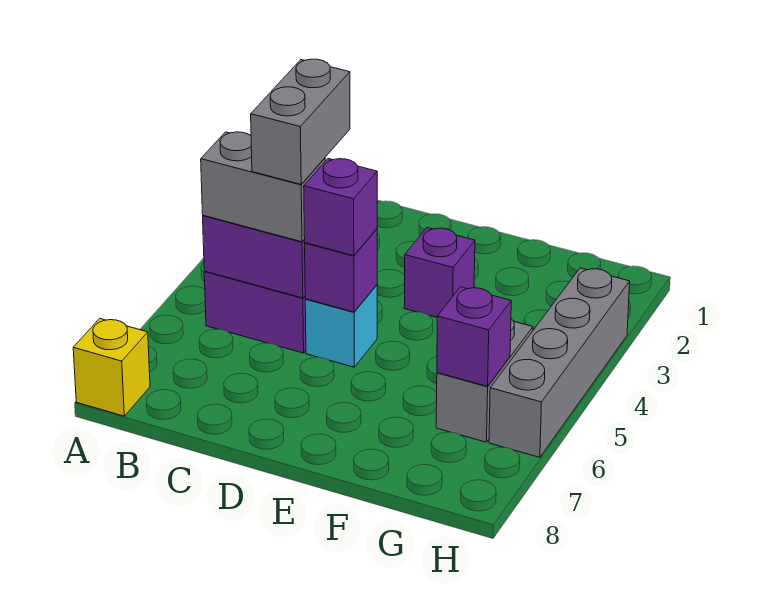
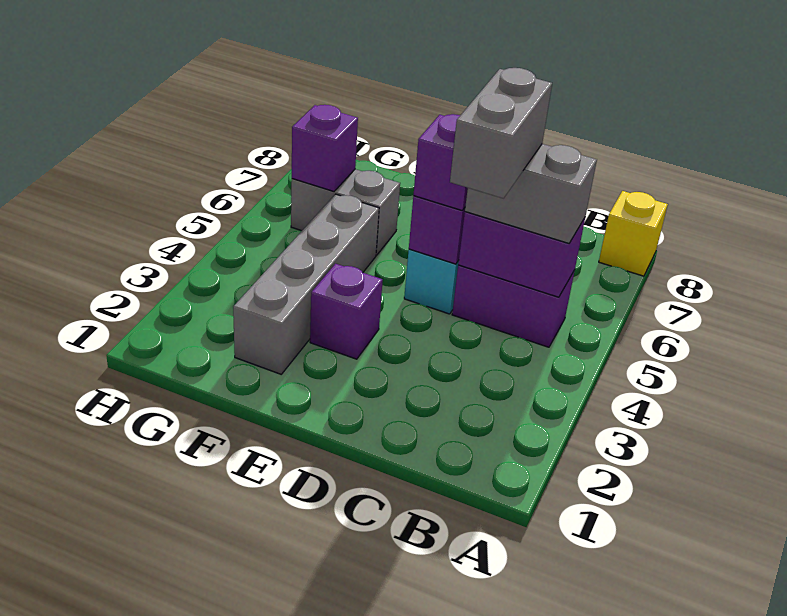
grey brick G5:G6 level 1 -> grey brick F6:G6 level 1
grey brick H3:H6 level 1 -> grey brick F2:F5 level 1

